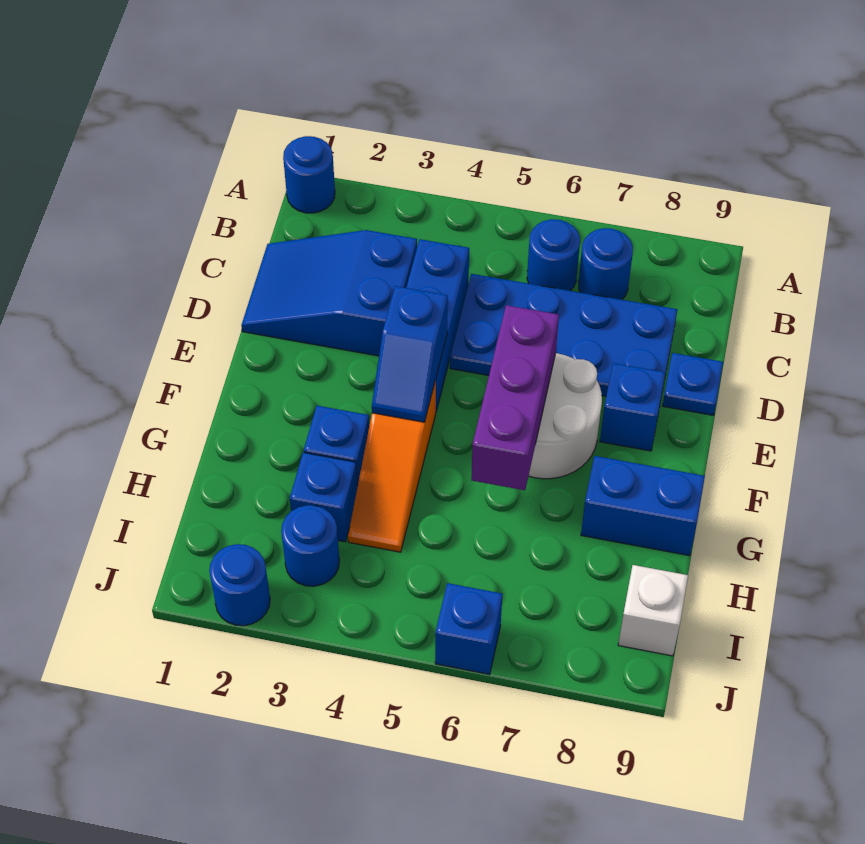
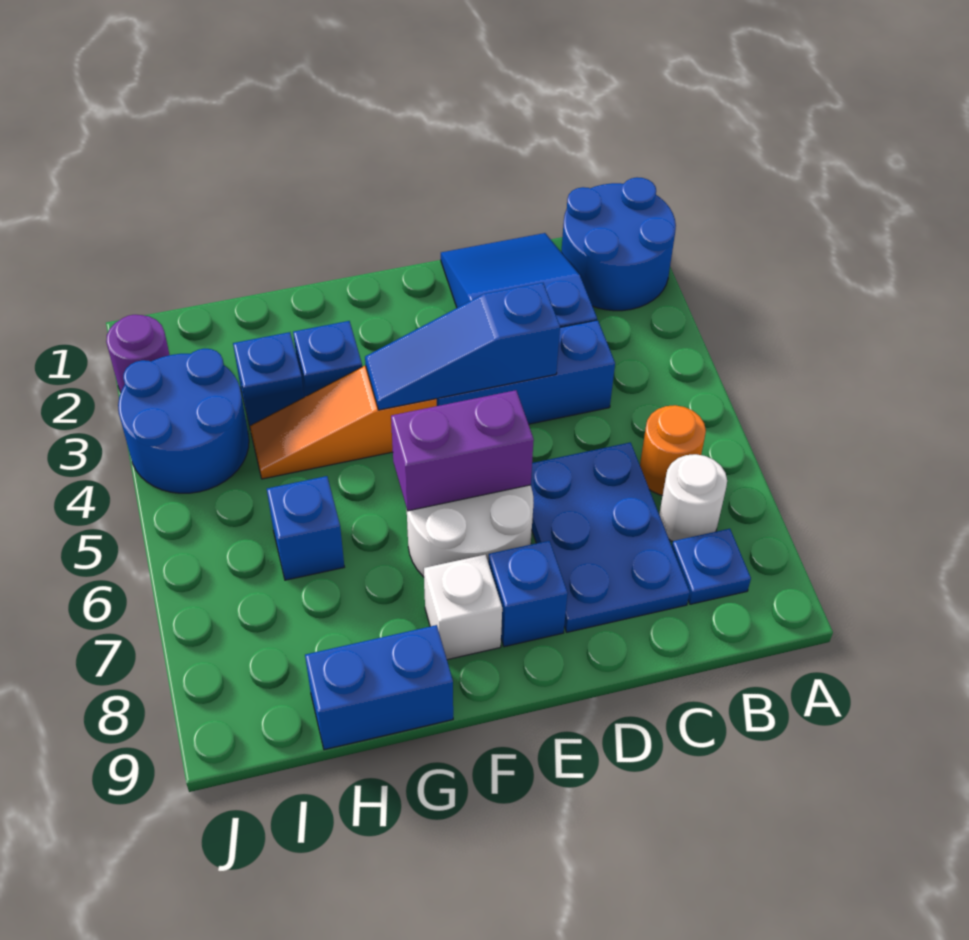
blue round brick A1 level 1 -> blue round brick A1:B2 level 1
blue round brick B6 level 1 -> orange round brick B6 level 1
blue round brick B7 level 1 -> white round brick B7 level 1
blue plate C5:D8 level 1 -> blue plate C6:D8 level 1
blue plate D9 level 1 -> blue plate B8 level 1
blue slope E4:F4 level 2 top E -> blue slope D4:F4 level 2 top D
purple brick E6:G6 level 2 -> purple brick E6:F6 level 2
blue brick G8:G9 level 1 -> blue brick G9:H9 level 1
blue round brick I3 level 1 -> blue round brick I3:J4 level 1
white brick I9 level 1 -> white brick F8 level 1
blue round brick J2 level 1 -> purple round brick J2 level 1
blue brick J6 level 1 -> blue brick H6 level 1

